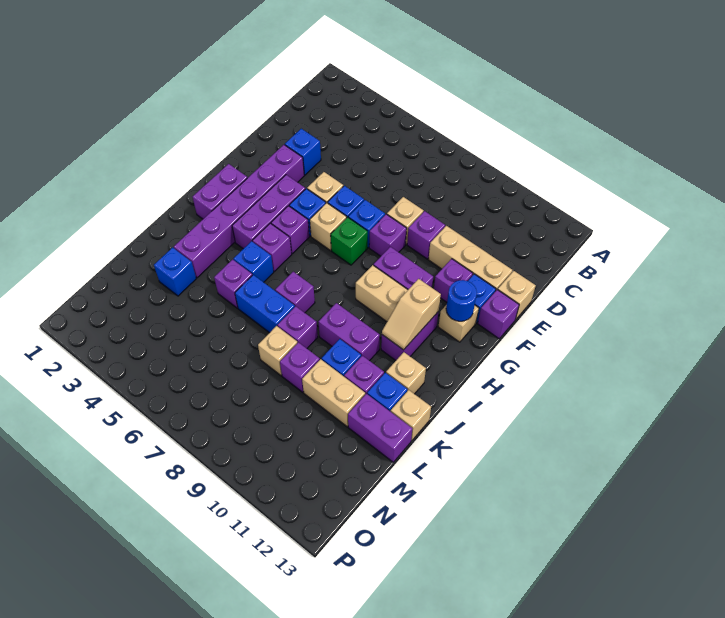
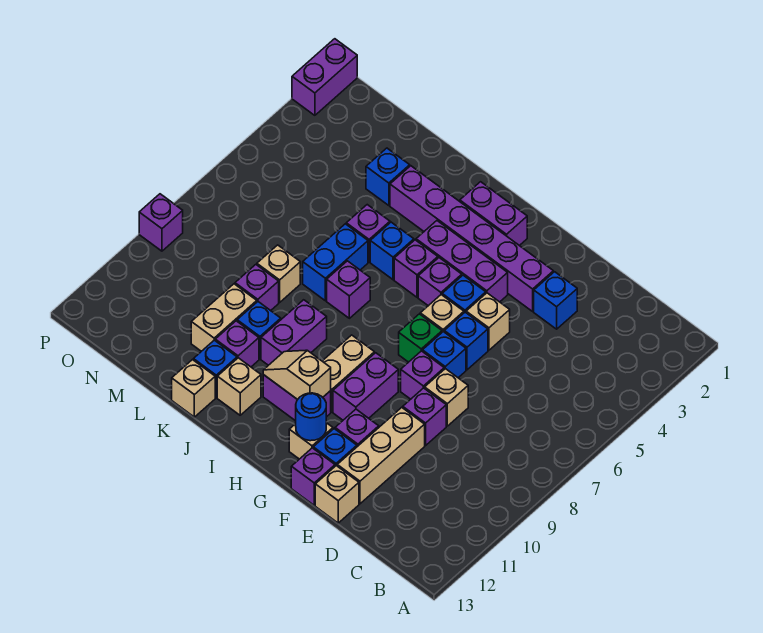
purple brick K8 level 1 -> purple brick P9 level 1
purple brick L12:L13 level 1 -> purple brick P1:P2 level 1

